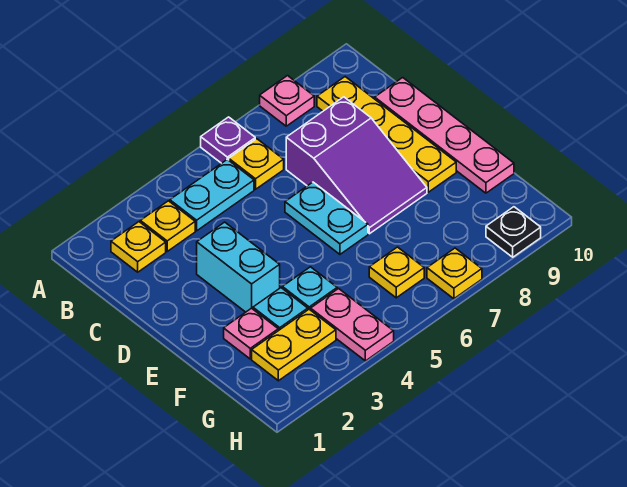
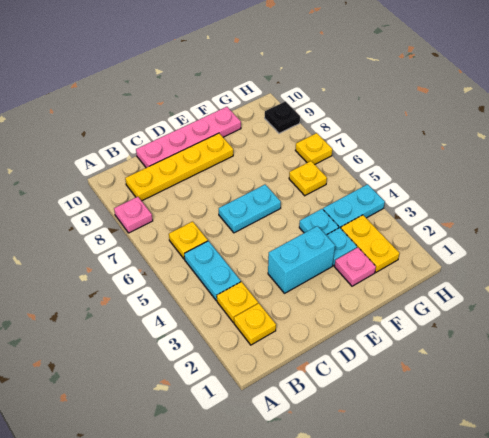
purple plate A6 level 1 -> none
purple slope C7:E8 level 1 top C -> none
pink plate G4:H4 level 1 -> cyan plate G4:H4 level 1

